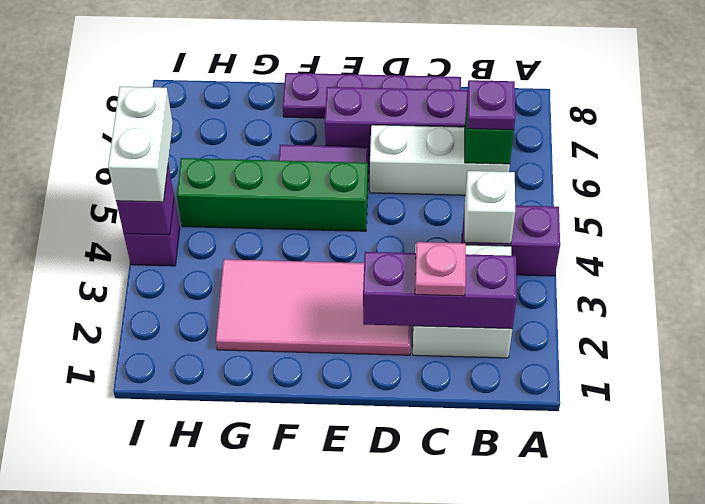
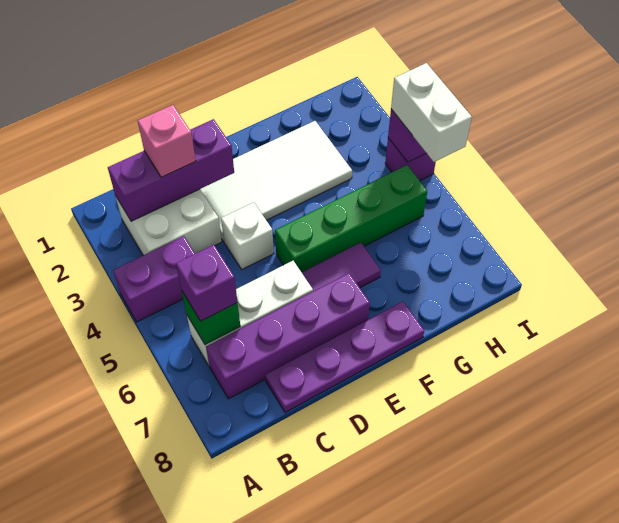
white brick B4 level 2 -> white brick D4 level 1
purple plate B6 level 3 -> purple brick B6 level 3
pink plate C2 level 3 -> pink brick C2 level 3
pink tile D2:G3 level 1 -> white tile D2:G3 level 1

